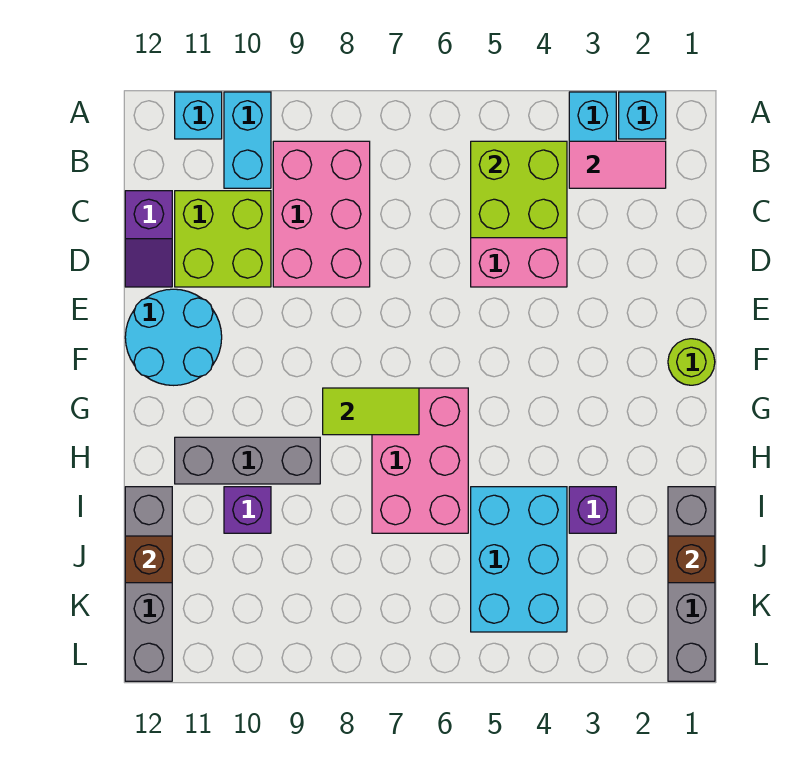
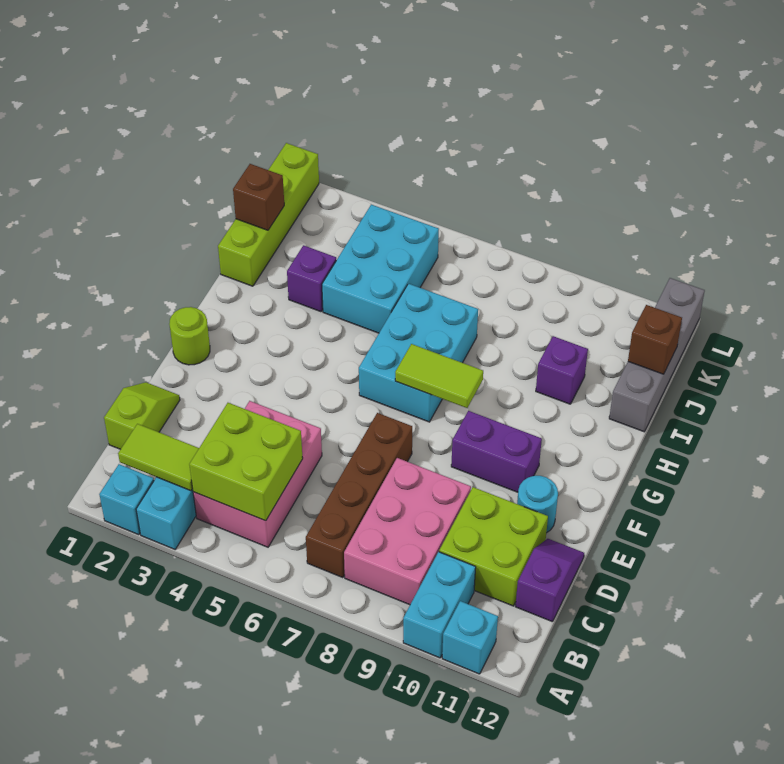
pink tile B2:B3 level 2 -> lime tile B2:B3 level 2
none -> brown brick B7:E7 level 1
none -> lime slope C1:D1 level 1 top C
cyan round brick E11:F12 level 1 -> cyan round brick E11 level 1
none -> purple brick F9:F10 level 1
pink brick G6:I7 level 1 -> cyan brick G6:I7 level 1
grey brick H9:H11 level 1 -> none
grey brick I1:L1 level 1 -> lime brick I1:L1 level 1

